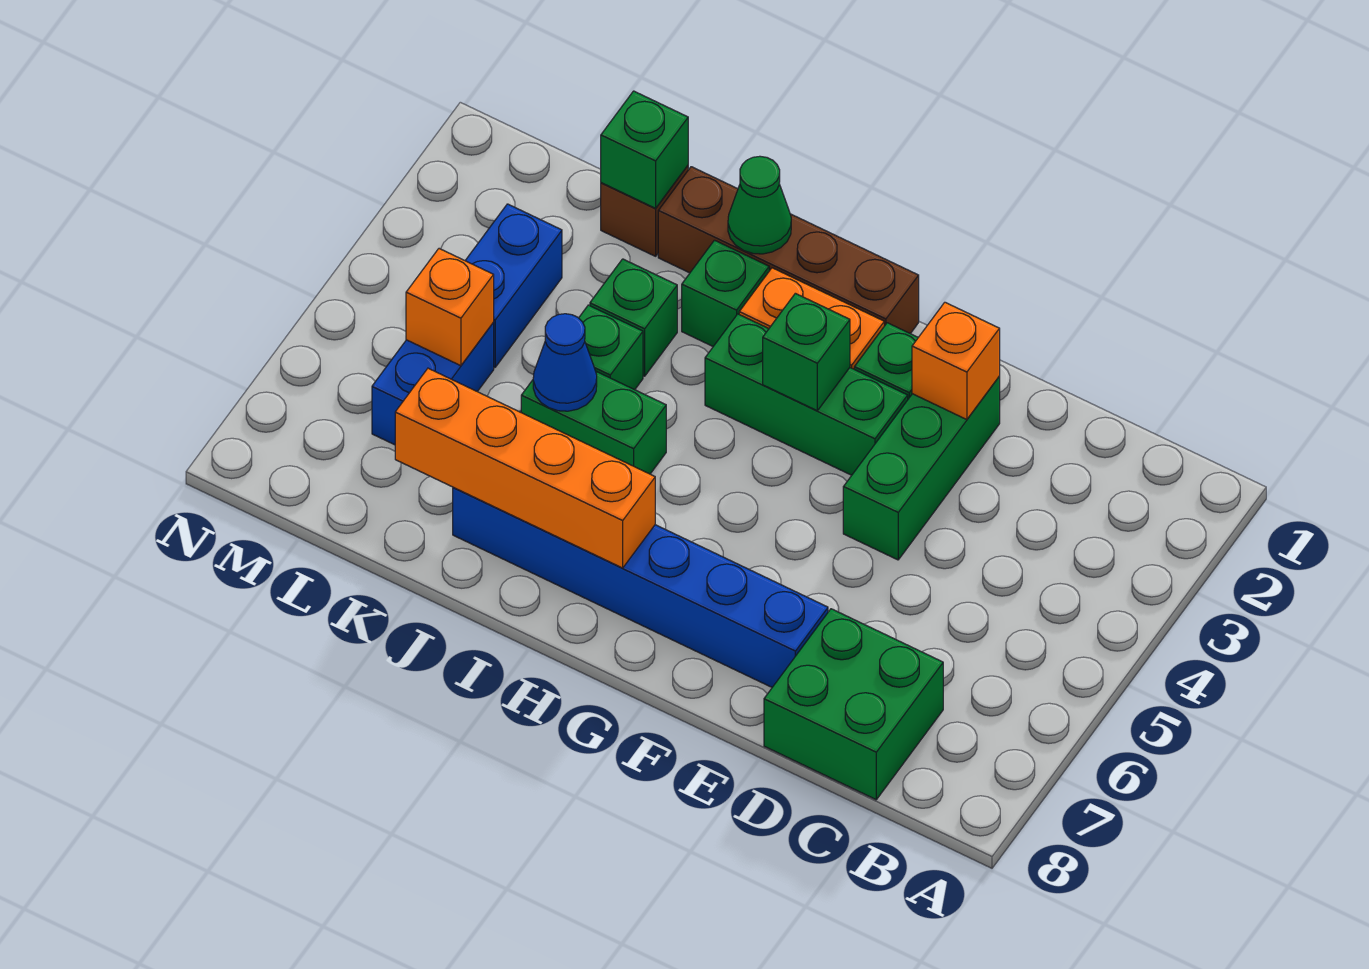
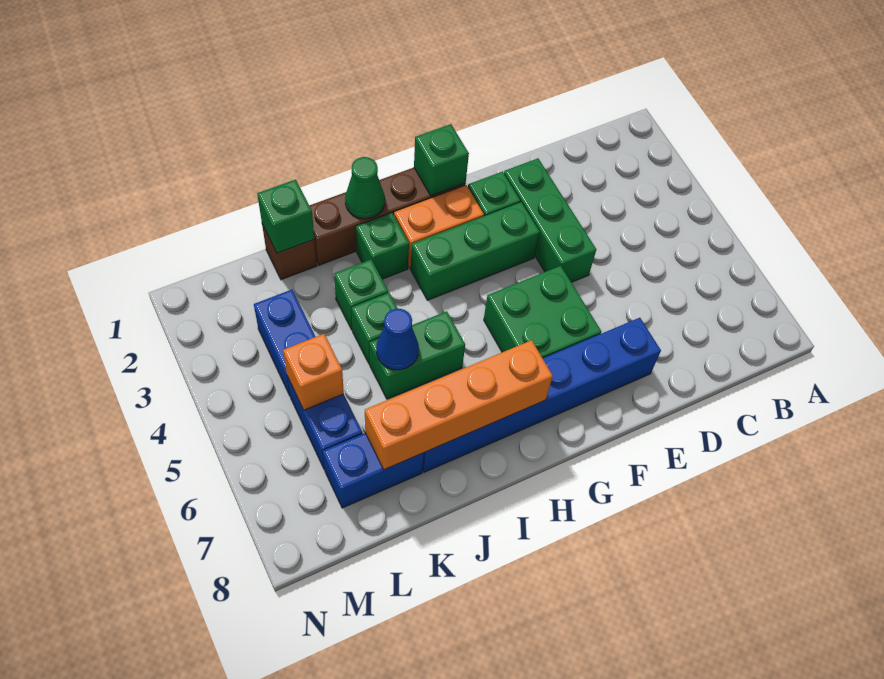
green brick C7:D8 level 1 -> green brick F5:G6 level 1
orange brick E2 level 2 -> none
green brick G3 level 2 -> green brick G1 level 2
none -> blue brick K7:L7 level 1

